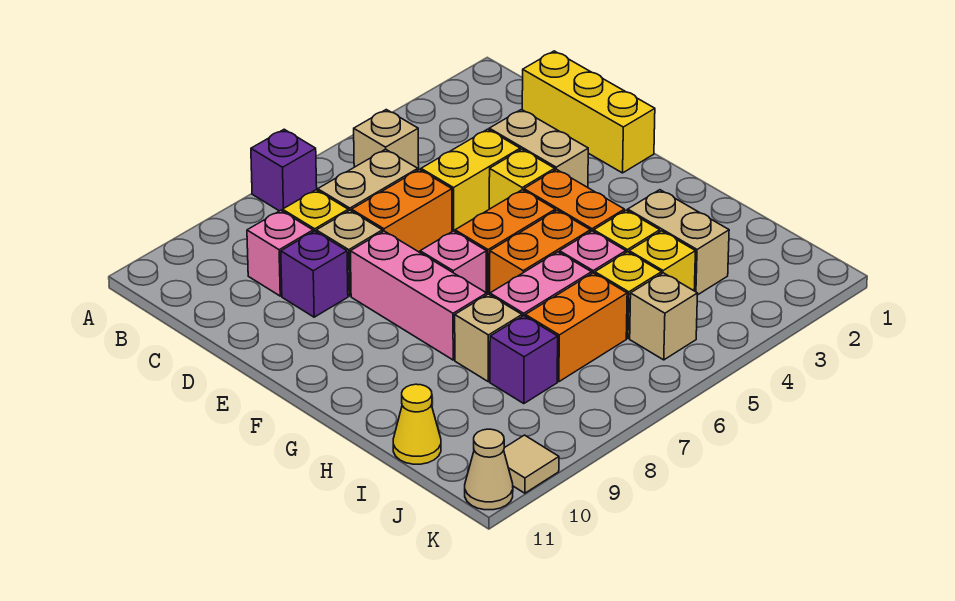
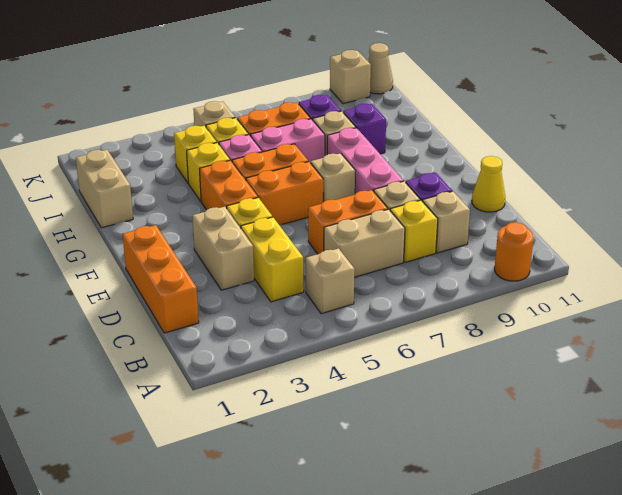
purple brick A7 level 1 -> purple brick H9 level 1
none -> orange round brick A10 level 1
yellow brick C1:E1 level 1 -> orange brick C1:E1 level 1
pink brick C9 level 1 -> tan brick C9 level 1
yellow brick D4:D5 level 1 -> yellow brick C4:D4 level 1
pink brick F7 level 1 -> tan brick F7 level 1
tan brick H3:I3 level 1 -> tan brick H1:I1 level 1
yellow cone I11 level 1 -> yellow cone D11 level 1
tan tile K10 level 1 -> tan brick K10 level 1

